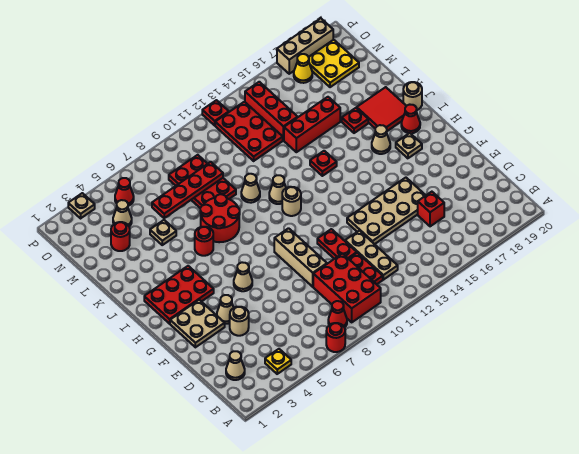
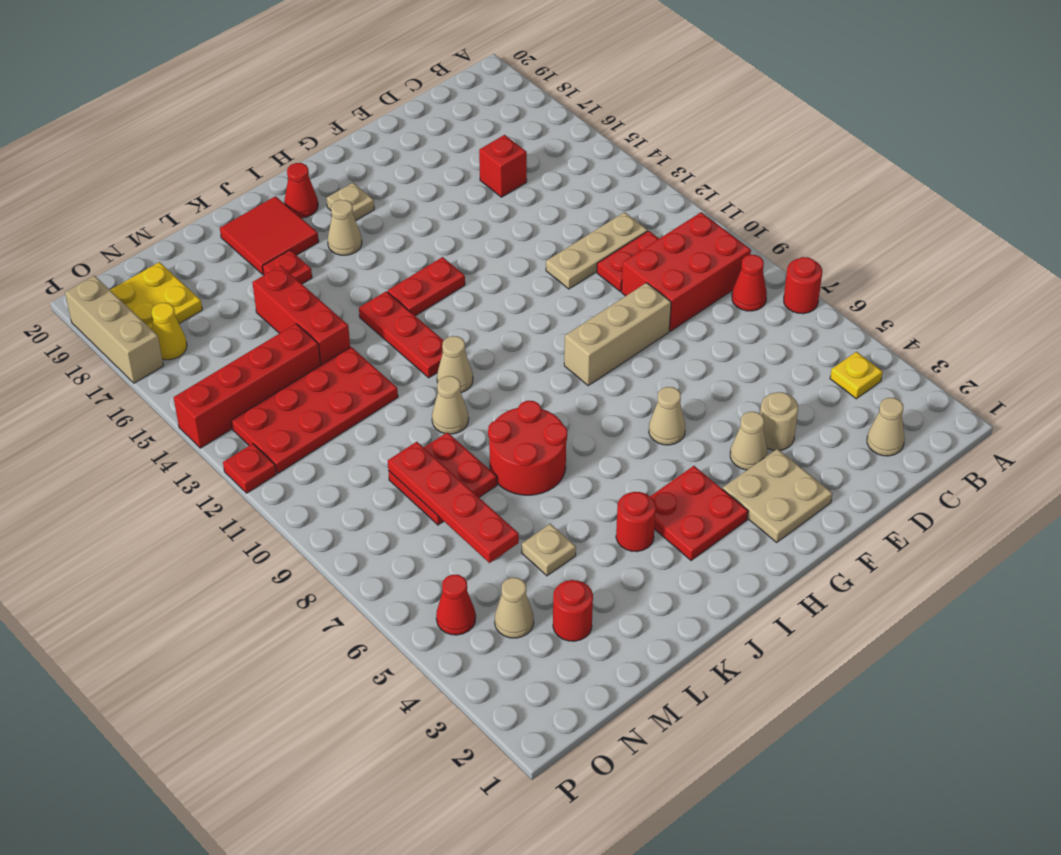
red plate E11:F11 level 1 -> red plate H14:I14 level 1
tan plate E13:F16 level 1 -> none
red plate H2:I4 level 1 -> red plate H3:I4 level 1
tan round brick I11 level 1 -> none
red round brick J6 level 1 -> red round brick J4 level 1
red plate J14 level 1 -> red plate J12:J14 level 1
tan round brick J20 level 1 -> none
red plate L8:N9 level 1 -> red plate L8:M9 level 1
red plate M12:O13 level 1 -> red plate L12:O13 level 1
red brick M14:O14 level 1 -> red brick M14:P14 level 1
tan plate P3 level 1 -> none

